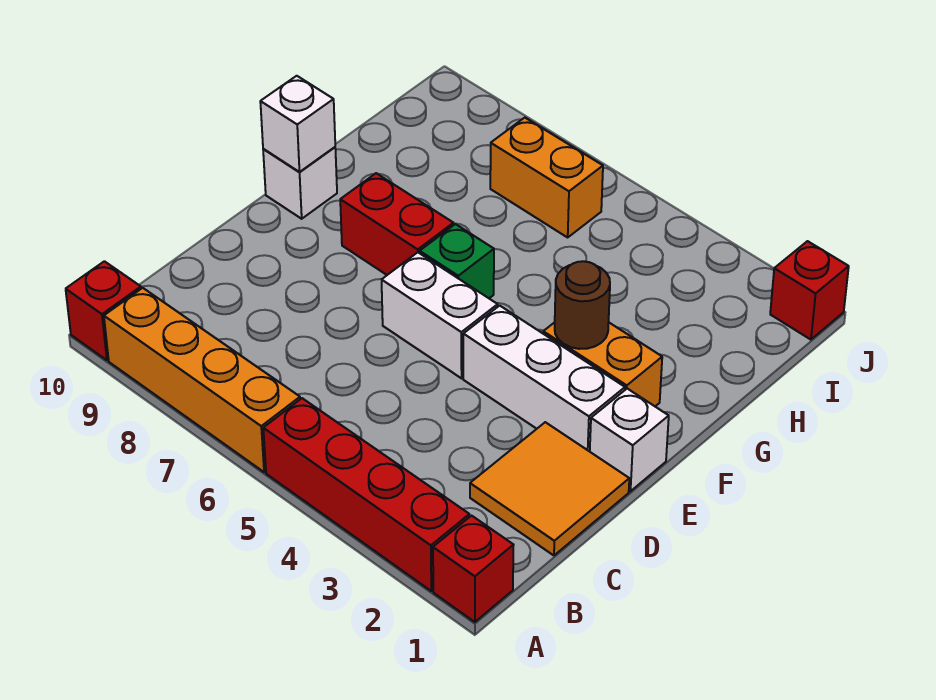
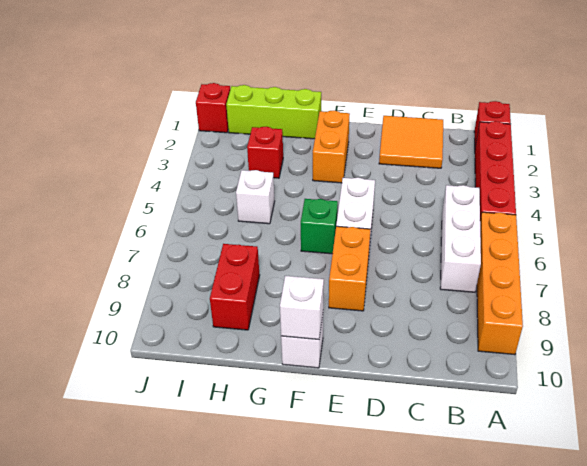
red brick A10 level 1 -> red brick H3 level 1
white brick E1 level 1 -> white brick H5 level 1
white brick E2:E4 level 1 -> white brick B5:B7 level 1
brown round brick F3 level 2 -> none
red brick F7:F8 level 1 -> red brick H8:H9 level 1
none -> lime brick G1:I1 level 1
orange brick I6:I7 level 1 -> orange brick E7:E8 level 1

